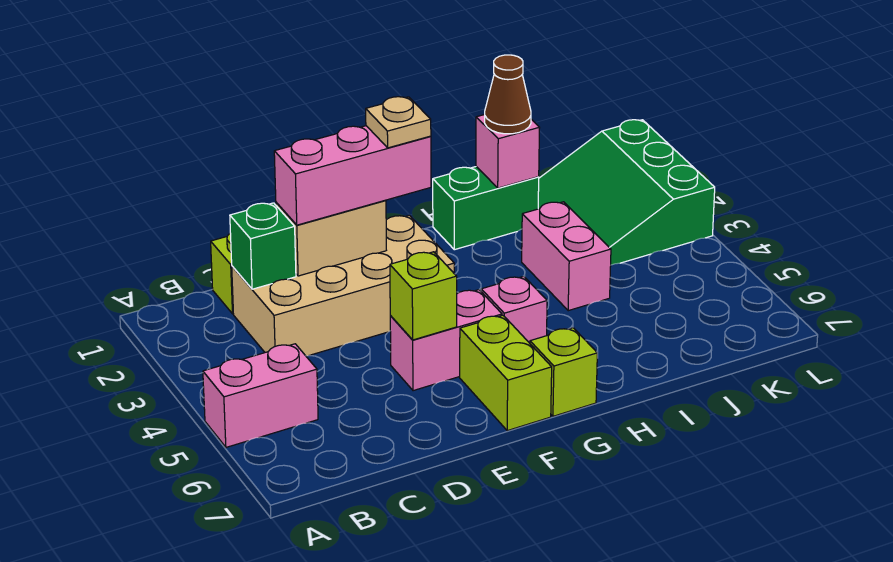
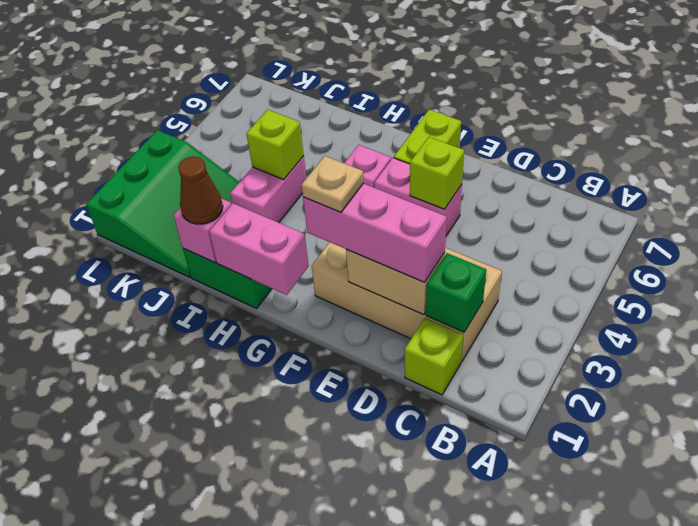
pink brick A5:B5 level 1 -> pink brick G1:H1 level 2
lime brick G7 level 1 -> lime brick I4 level 2

